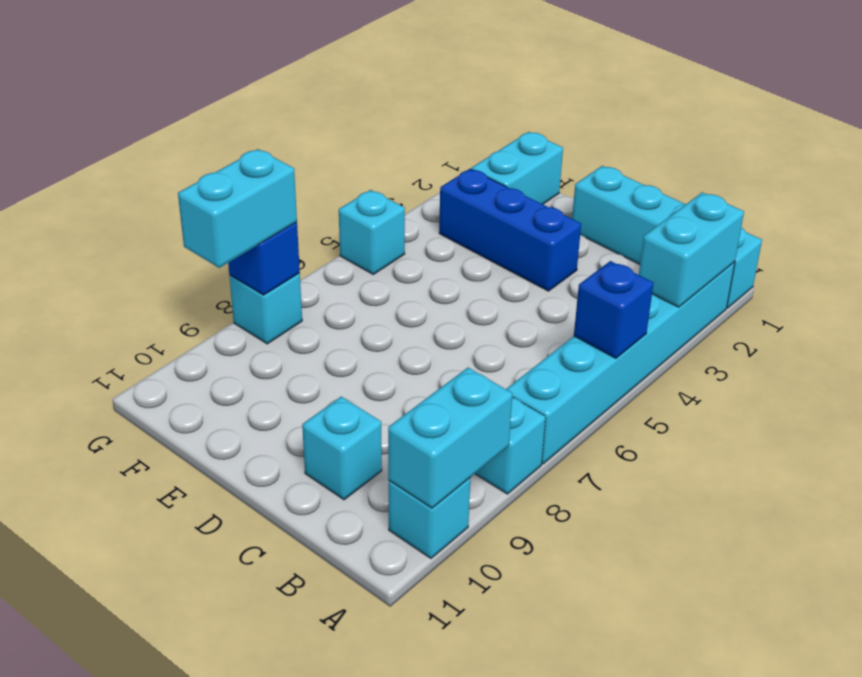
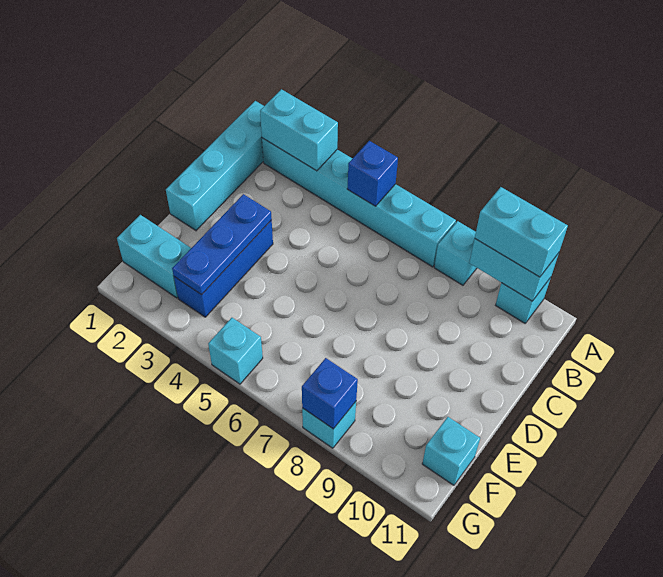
cyan brick C10 level 1 -> cyan brick F11 level 1
none -> blue plate D3:F3 level 2
cyan brick G8:G9 level 3 -> cyan brick A9:A10 level 3

